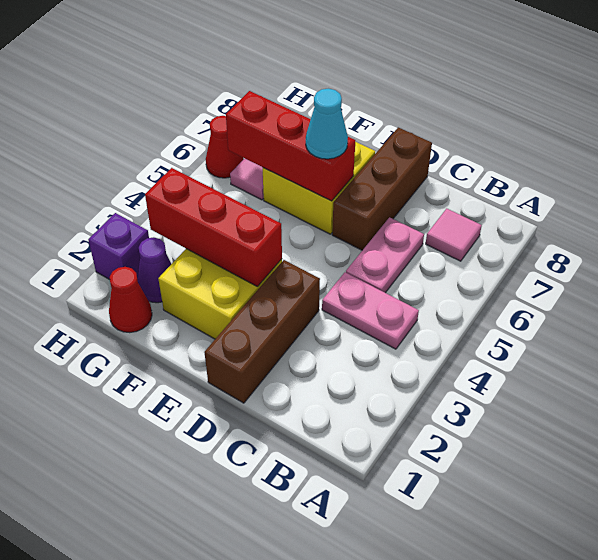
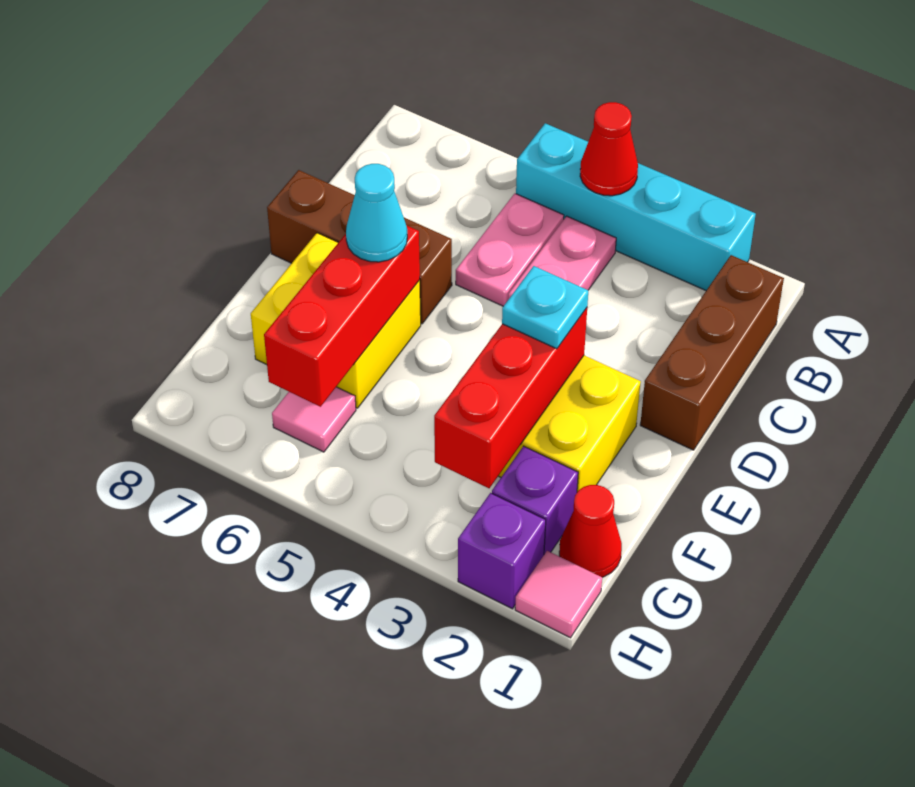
none -> cyan brick A2:A5 level 1
pink tile B7 level 1 -> pink tile H1 level 1
pink plate C5:C6 level 1 -> pink plate B5:C5 level 1
brown brick D1:D3 level 1 -> brown brick B1:D1 level 1
none -> cyan plate E3 level 3
purple cone G2 level 1 -> purple brick G2 level 1
red cone H6 level 1 -> red cone A4 level 2

